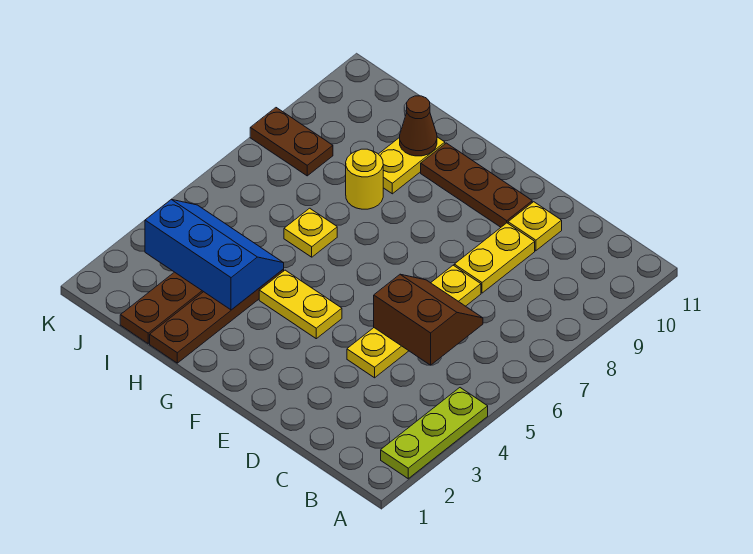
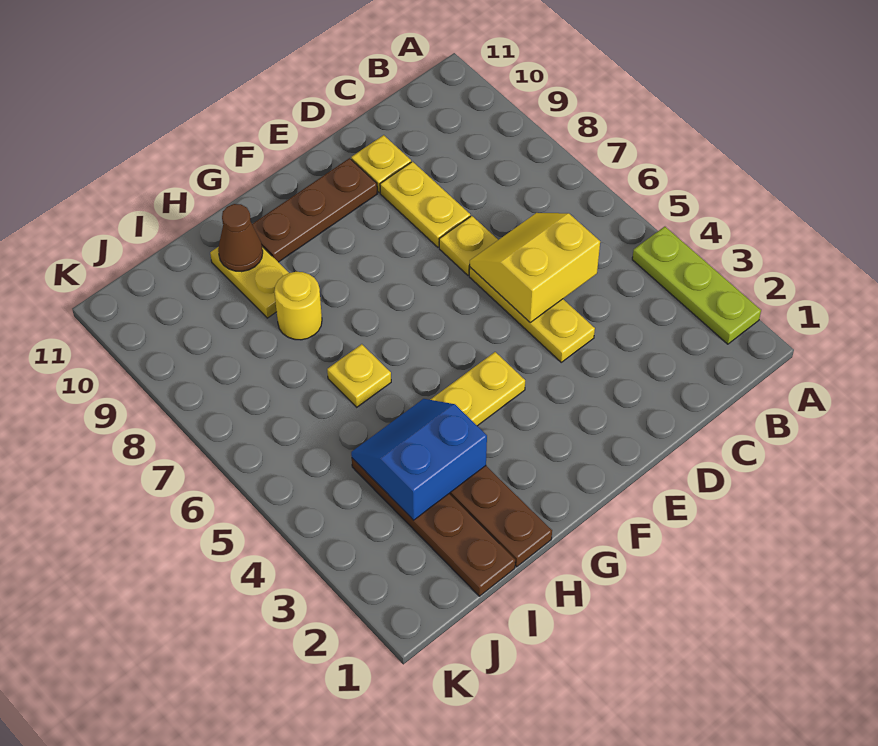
brown slope C5:D6 level 2 top 5 -> yellow slope C5:D6 level 2 top 5
blue slope H3:J4 level 2 top 3 -> blue slope H3:I4 level 2 top 3
brown plate J8:K8 level 1 -> none

